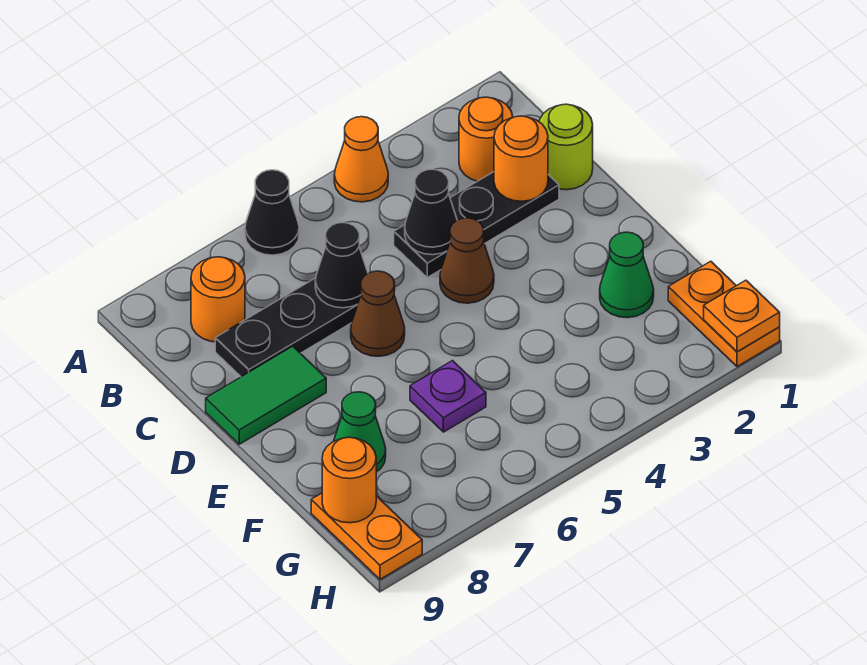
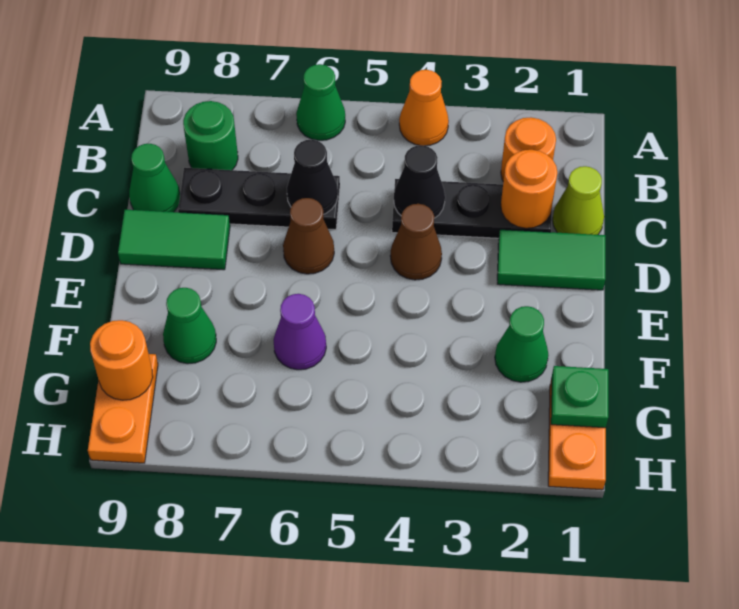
black cone A6 level 1 -> green cone A6 level 1
orange round brick B8 level 1 -> green round brick B8 level 1
lime round brick C1 level 1 -> lime cone C1 level 1
none -> green cone C9 level 1
none -> green tile D1:D2 level 1
purple plate F6 level 1 -> purple cone F6 level 1
none -> green plate G1 level 2
orange plate H1 level 2 -> none

